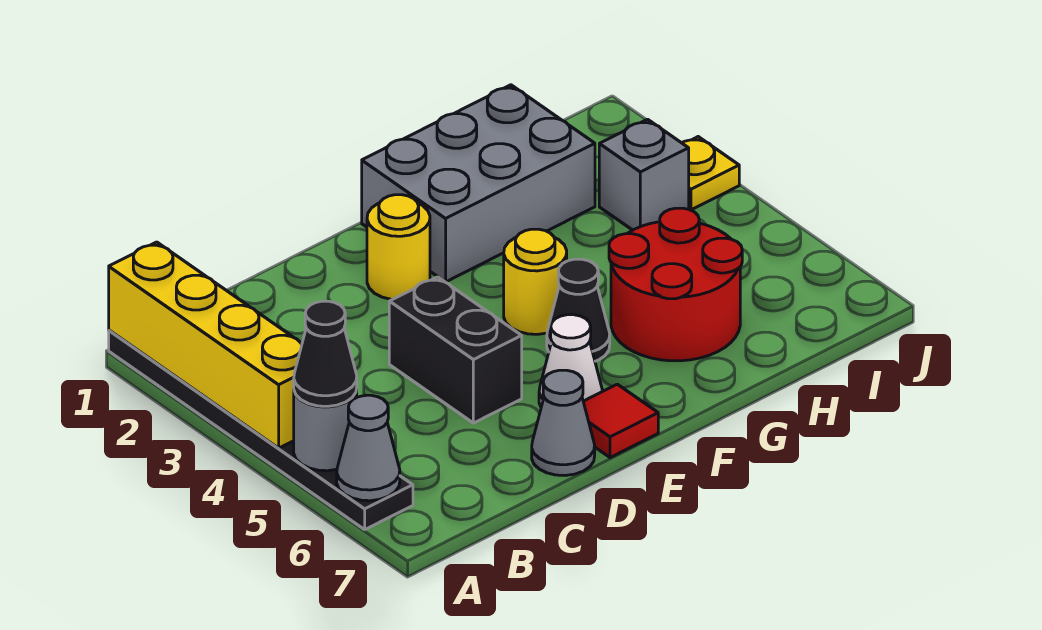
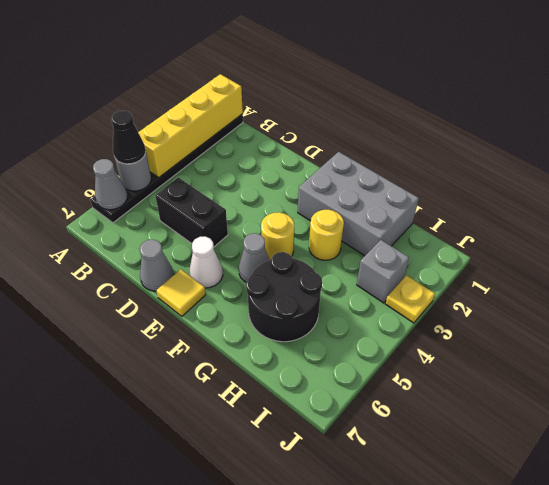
black brick D4:D5 level 1 -> black brick C5:D5 level 1
yellow round brick E2 level 1 -> yellow round brick G3 level 1
red tile E7 level 1 -> yellow tile E7 level 1
black cone F5 level 1 -> grey cone F5 level 1
red round brick G5:H6 level 1 -> black round brick G5:H6 level 1

